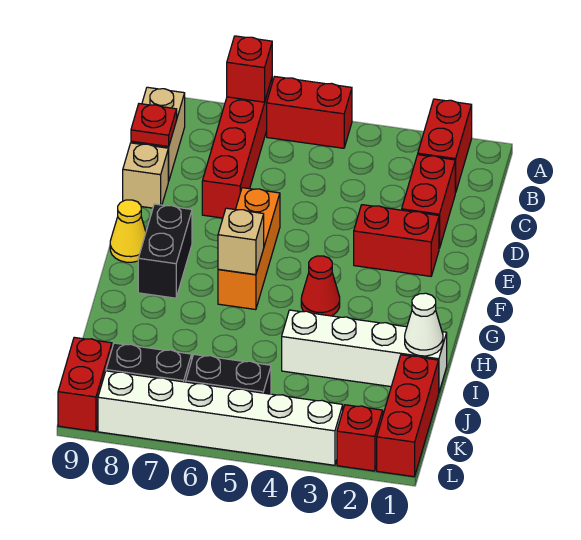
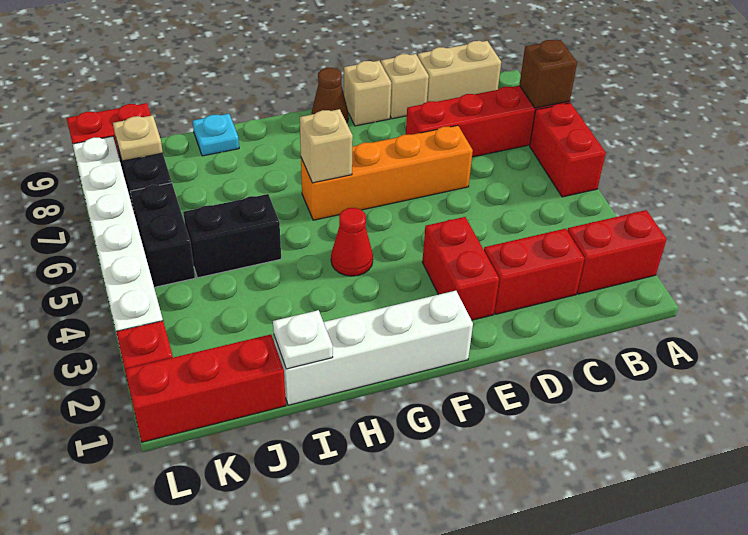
red brick A7 level 2 -> brown brick A7 level 2
red plate C9 level 2 -> none
orange brick E6:G6 level 1 -> orange brick D6:G6 level 1
none -> tan brick E9 level 1
black brick F8:G8 level 1 -> black brick I5:J5 level 1
yellow cone F9 level 1 -> brown cone F9 level 1
white brick I1:I4 level 1 -> white brick F1:I1 level 1
white cone I1 level 2 -> white plate I1 level 2
none -> cyan plate I9 level 1
none -> tan plate K8 level 2

